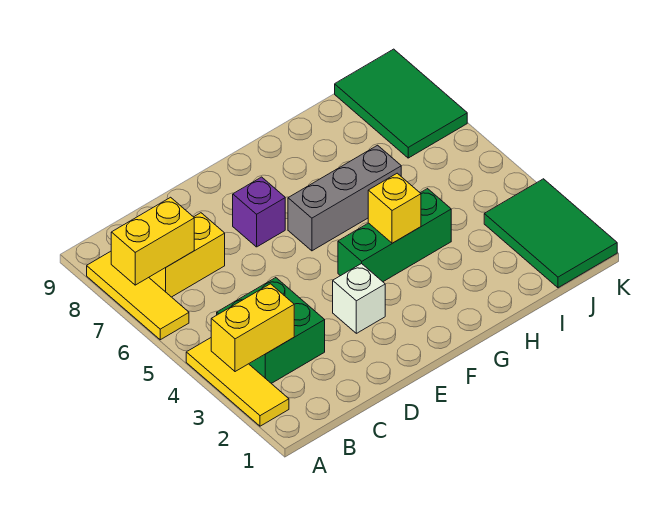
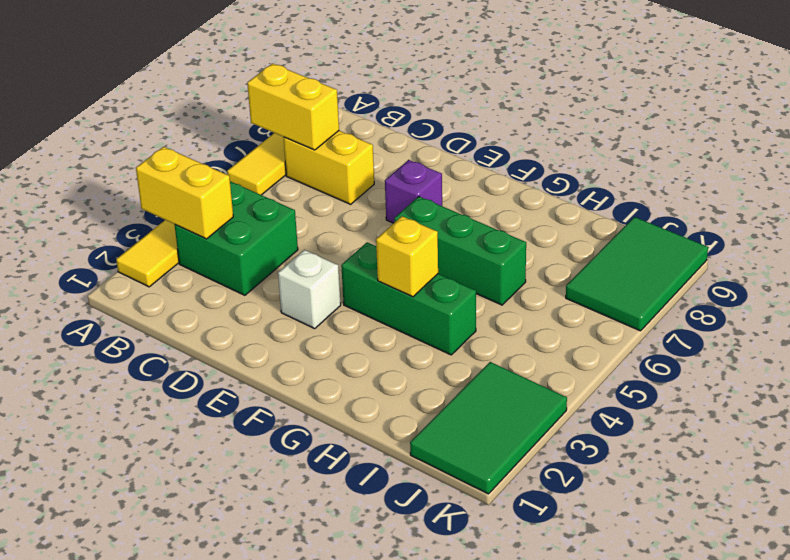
grey brick F6:H6 level 1 -> green brick F6:H6 level 1

